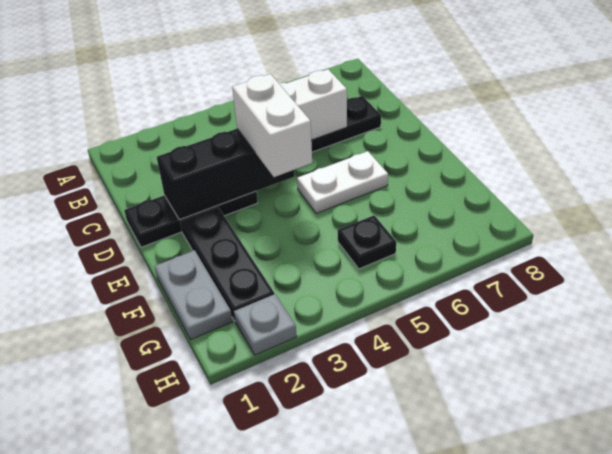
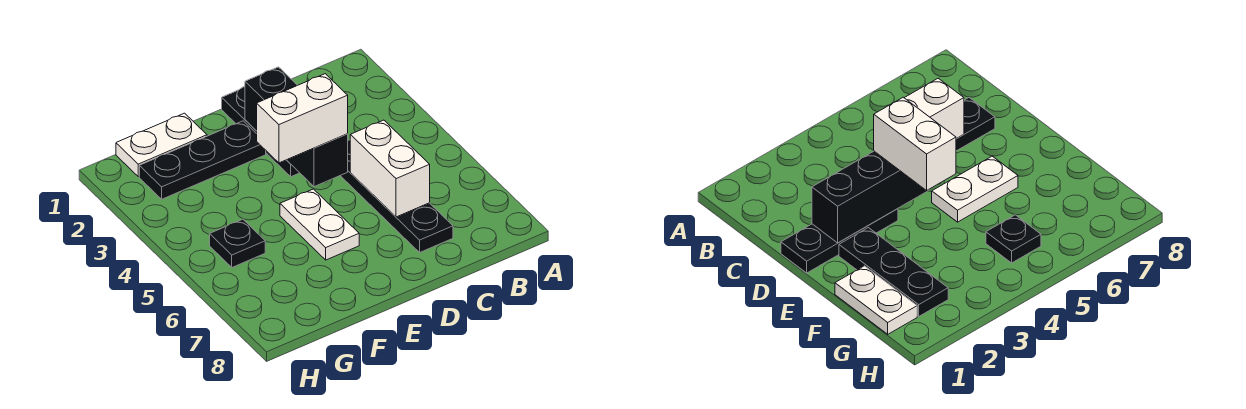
grey plate F1:G1 level 1 -> white plate F1:G1 level 1
grey plate H2 level 1 -> none

